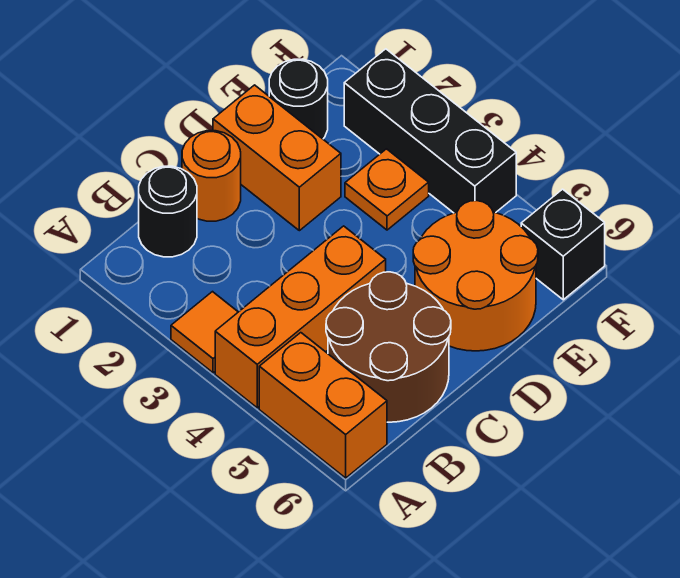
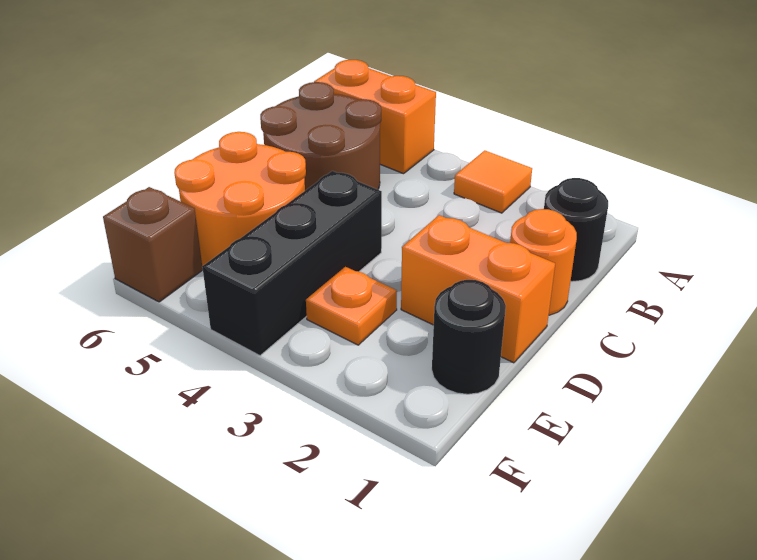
orange brick A4:C4 level 1 -> none
black brick F2:F4 level 1 -> black brick D4:F4 level 1
black brick F6 level 1 -> brown brick F6 level 1

